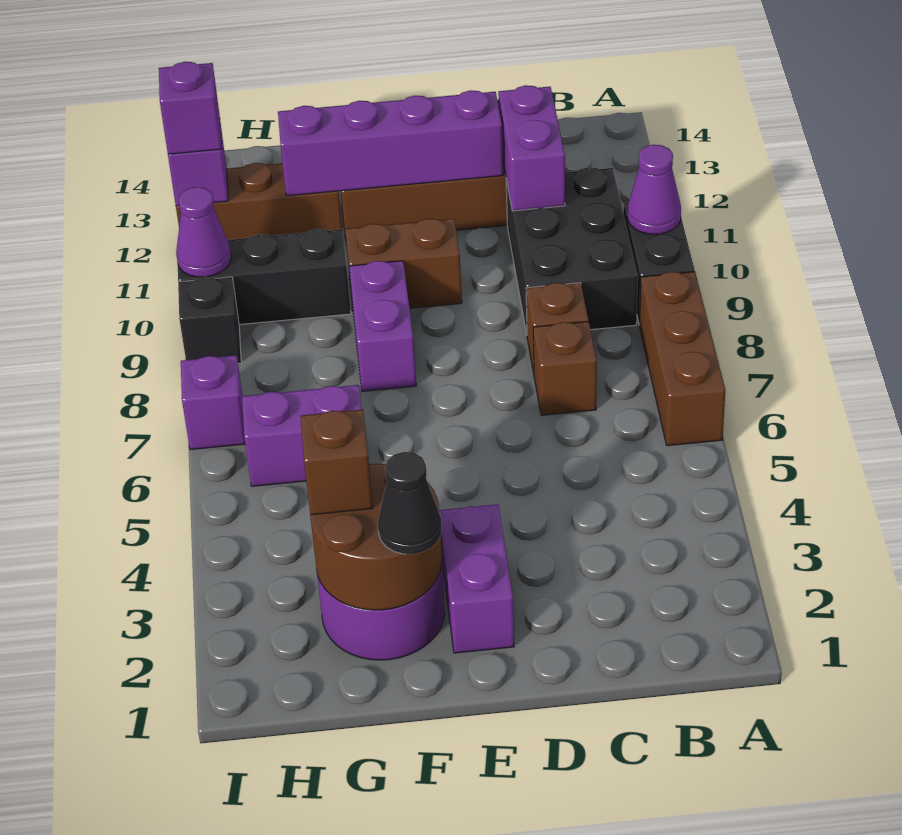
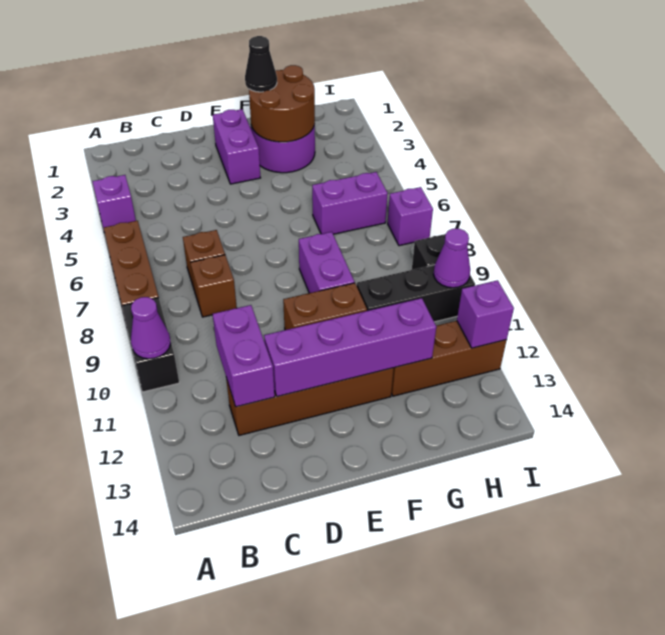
black brick B9:C11 level 1 -> none
brown brick G3 level 3 -> none
purple brick I12 level 3 -> purple brick A4 level 1

